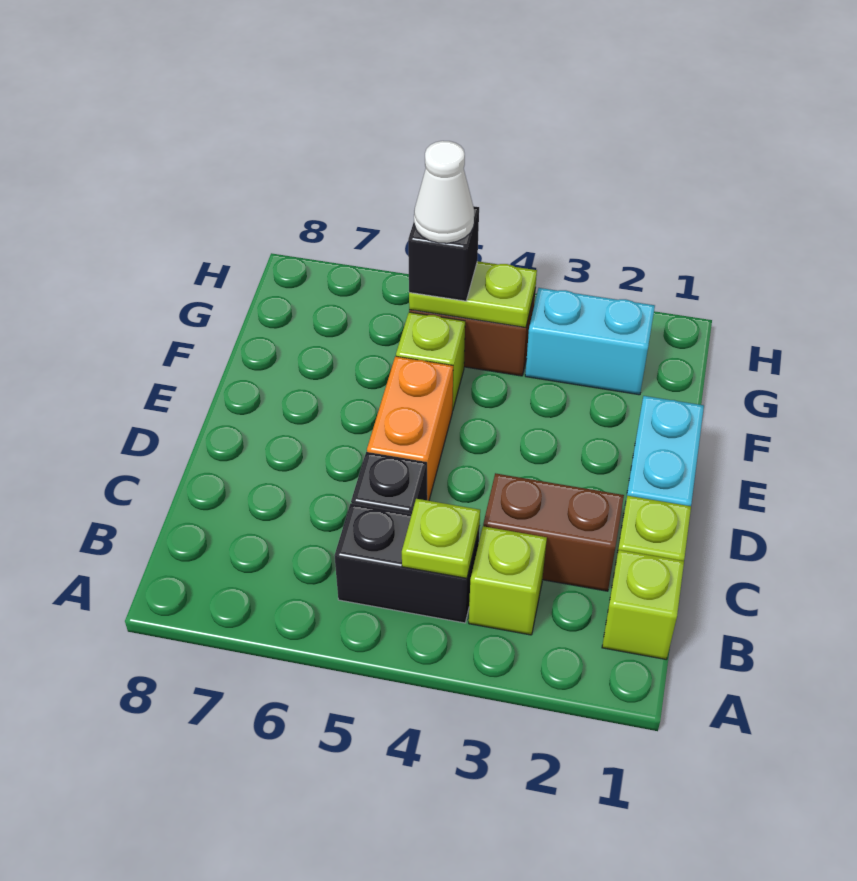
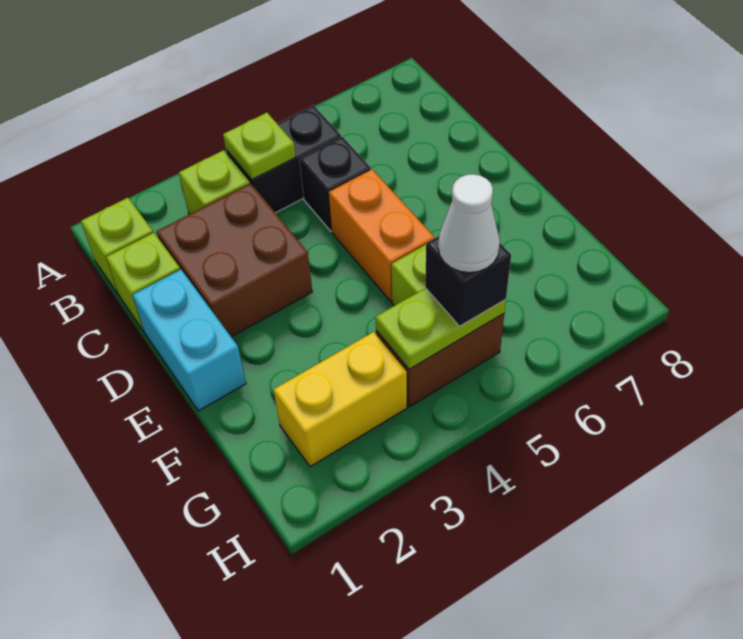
brown brick C2:C3 level 1 -> brown brick C2:D3 level 1
cyan brick G2:G3 level 1 -> yellow brick G2:G3 level 1

